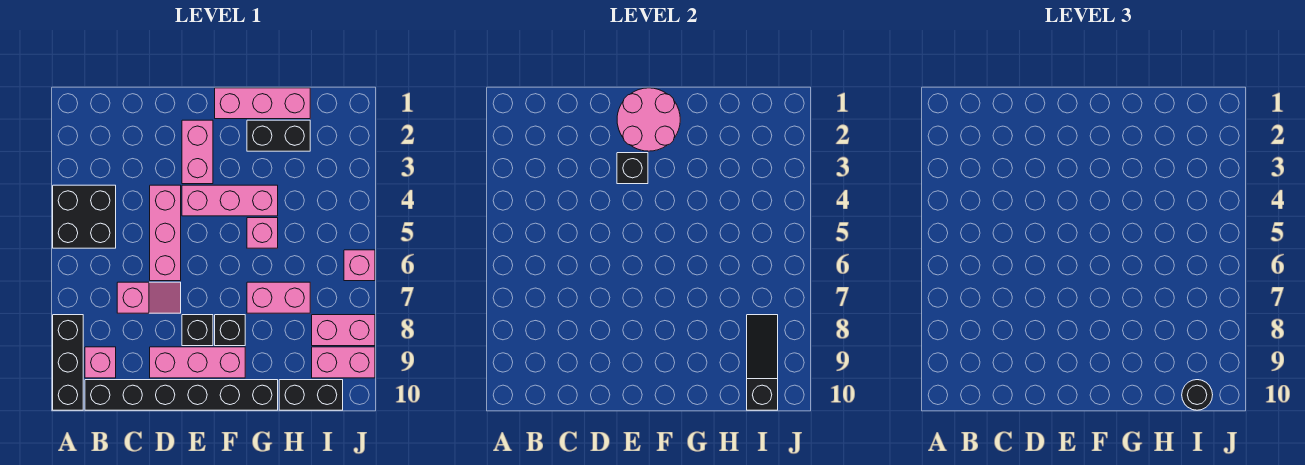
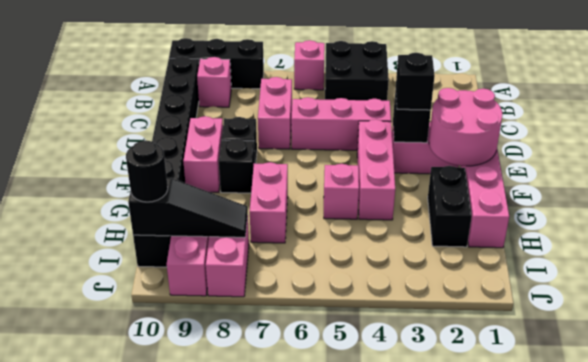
pink slope C7:D7 level 1 top C -> pink brick C7:D7 level 1
pink brick D9:F9 level 1 -> pink brick E9:F9 level 1
none -> black brick E3 level 3
pink brick J6 level 1 -> pink brick A6 level 1

